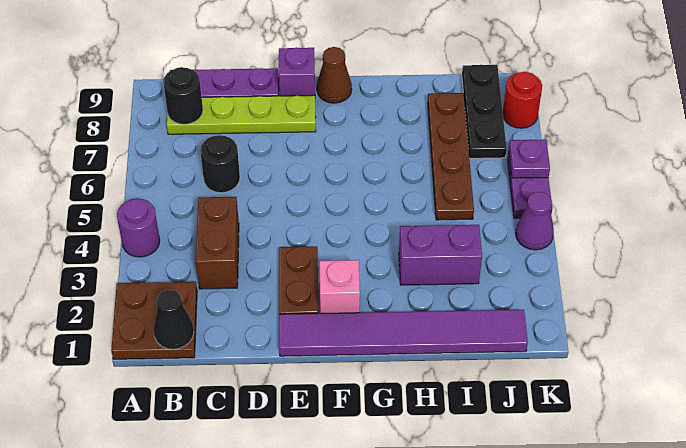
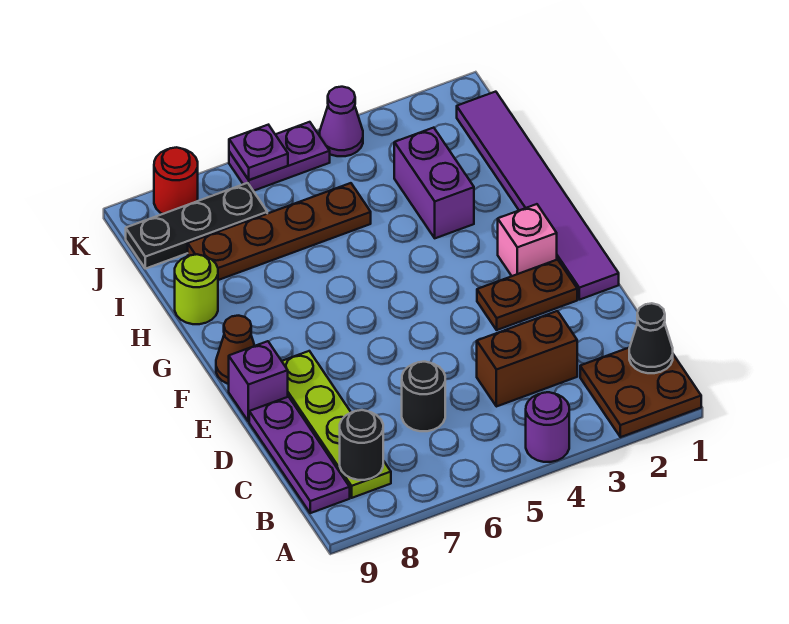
none -> lime round brick H9 level 1

